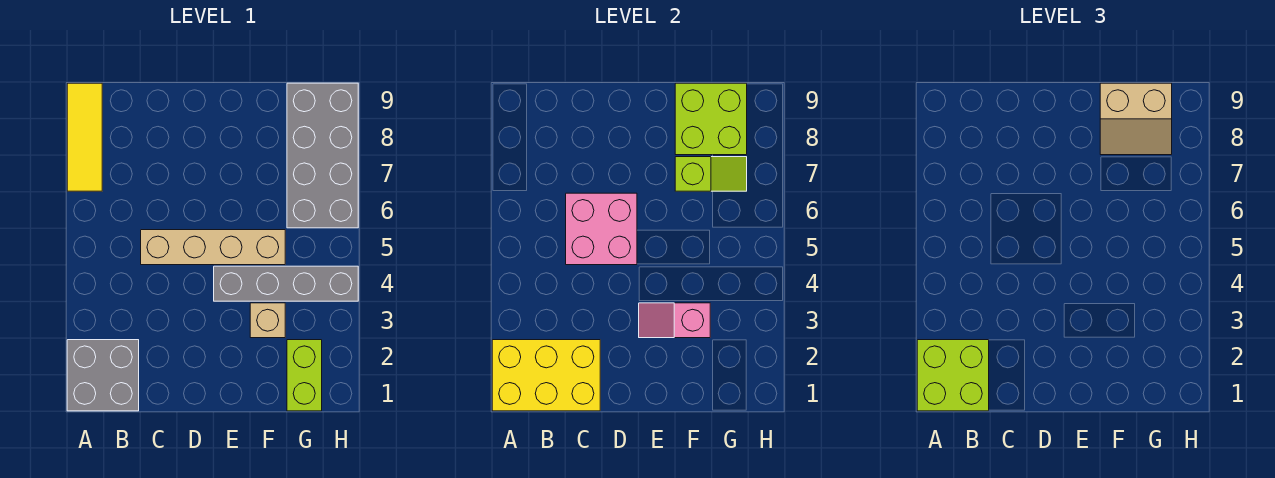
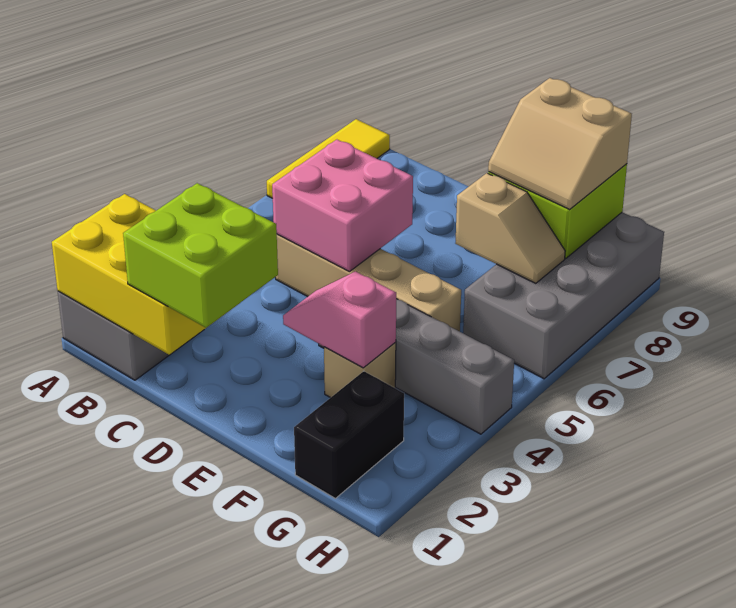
lime brick A1:B2 level 3 -> lime brick C1:D2 level 3
lime slope F7:G7 level 2 top F -> tan slope F7:G7 level 2 top F
lime brick G1:G2 level 1 -> black brick G1:G2 level 1

